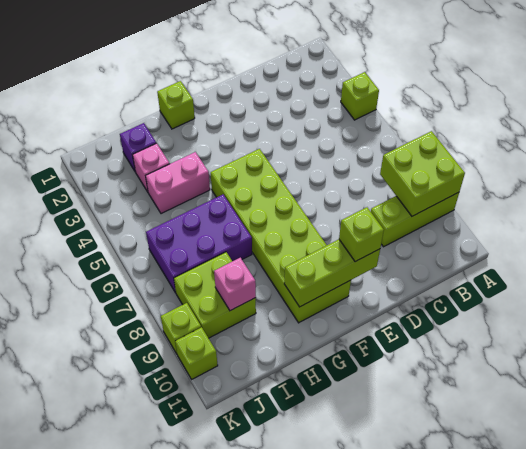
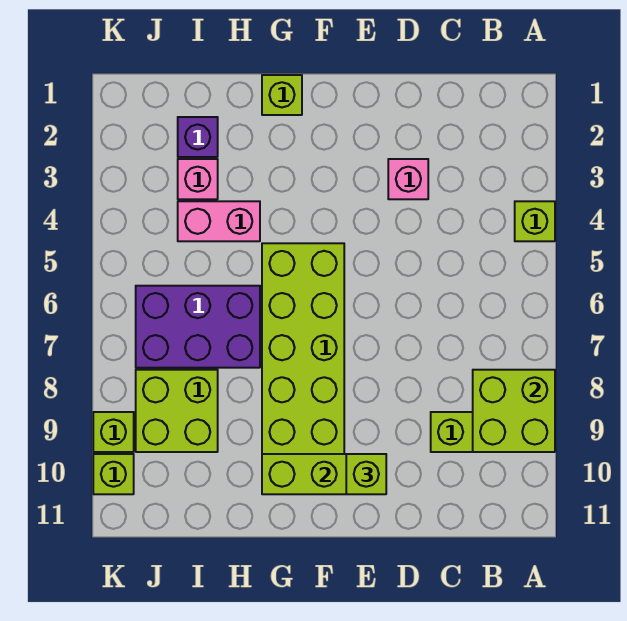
pink brick I9 level 2 -> pink brick D3 level 1

